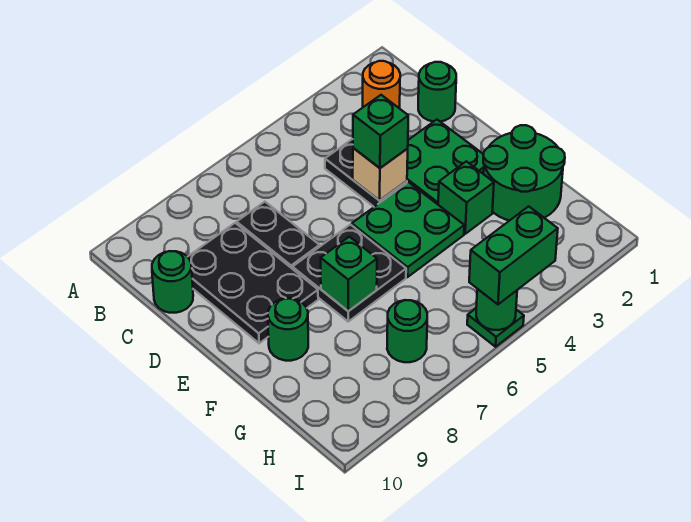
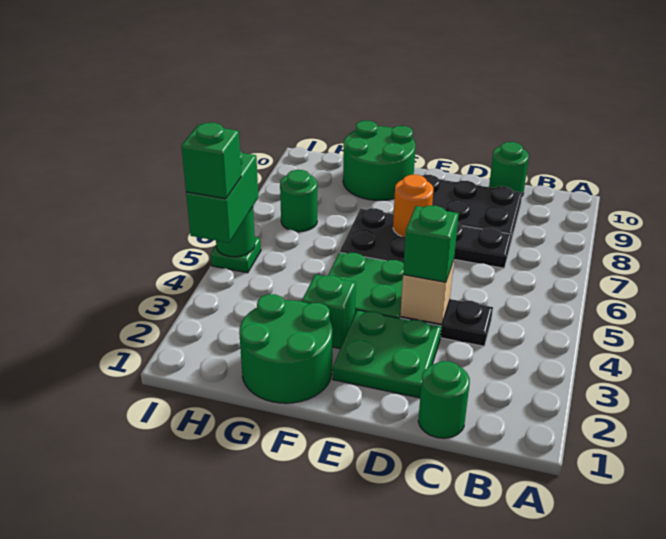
orange round brick B2 level 1 -> orange round brick E7 level 2
green brick F7 level 2 -> green brick I4 level 4
green round brick F9 level 1 -> green round brick F9:G10 level 1

